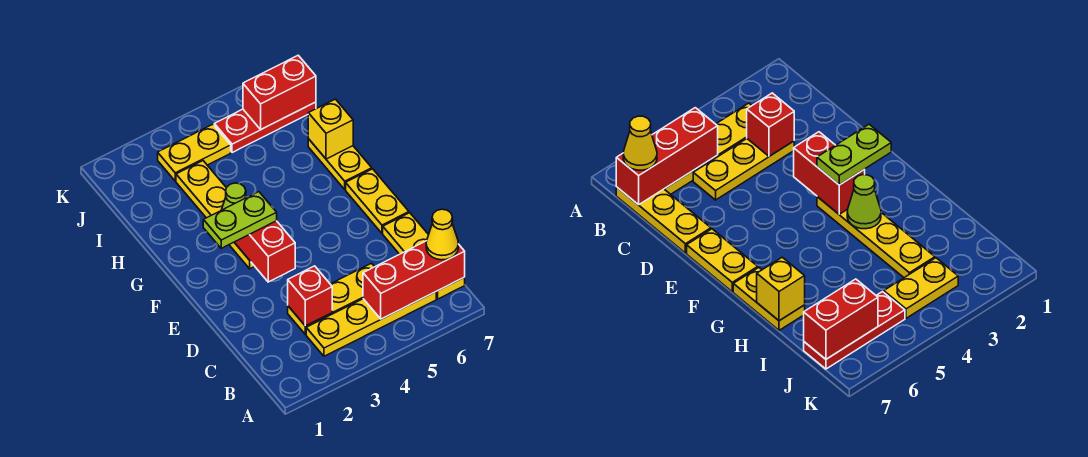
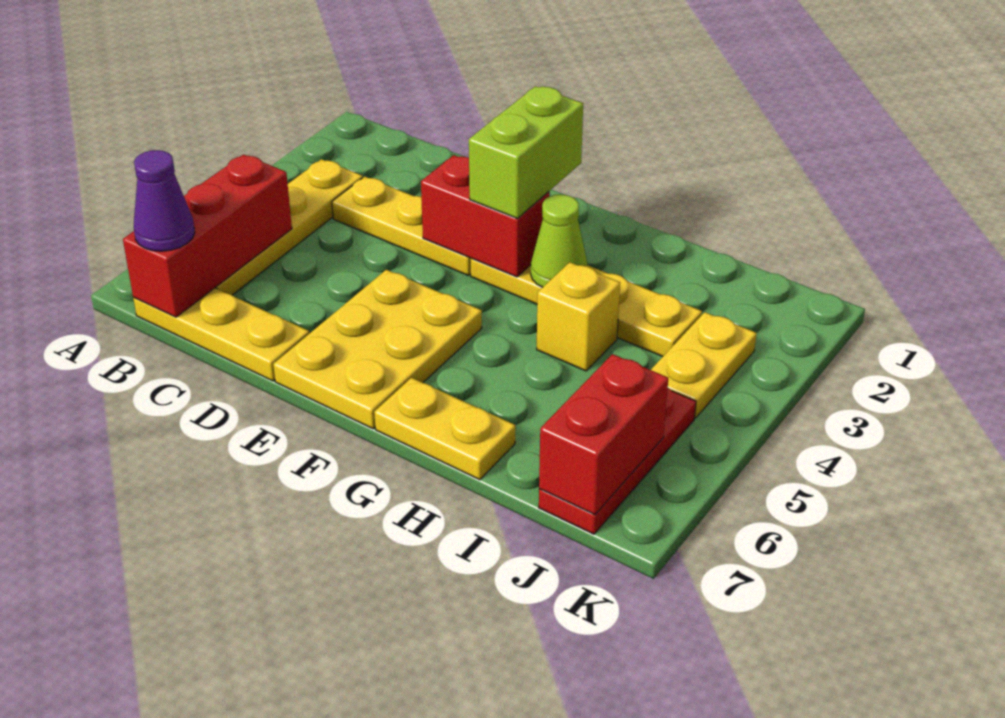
yellow cone B7 level 3 -> purple cone B7 level 3
yellow plate C3:C5 level 1 -> yellow plate C3:E3 level 1
red brick C3 level 2 -> none
yellow plate E7:F7 level 1 -> yellow plate E5:F7 level 1
lime plate F2:F3 level 3 -> lime brick F2:F3 level 3
yellow brick H7 level 2 -> yellow brick H4 level 1

